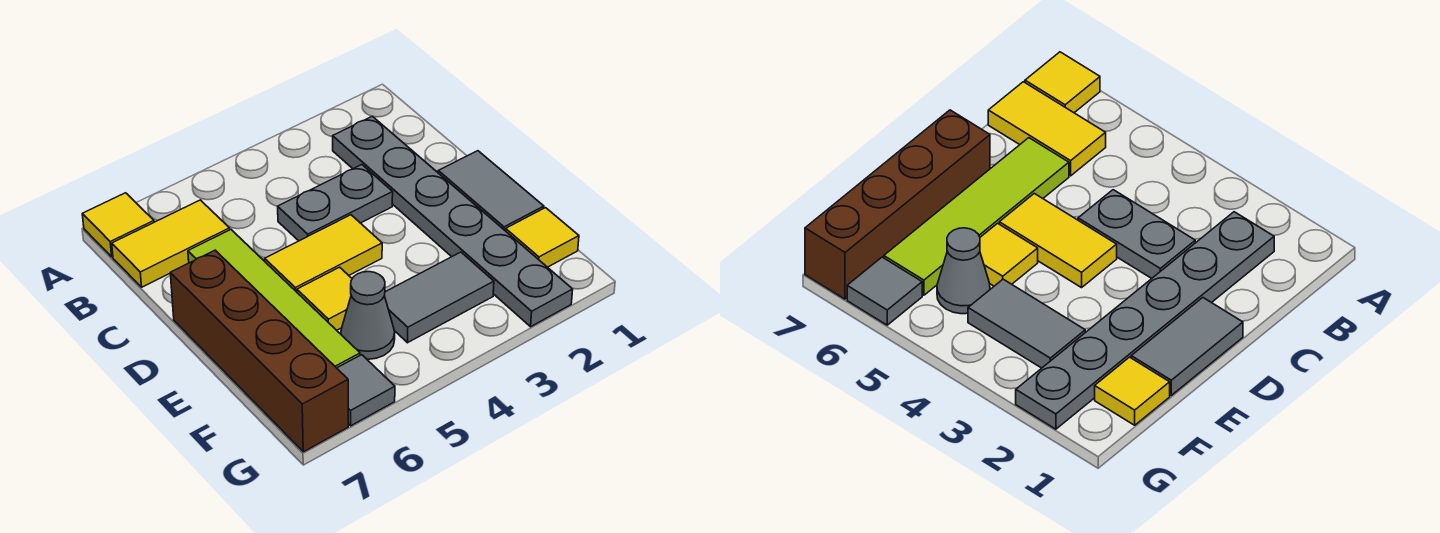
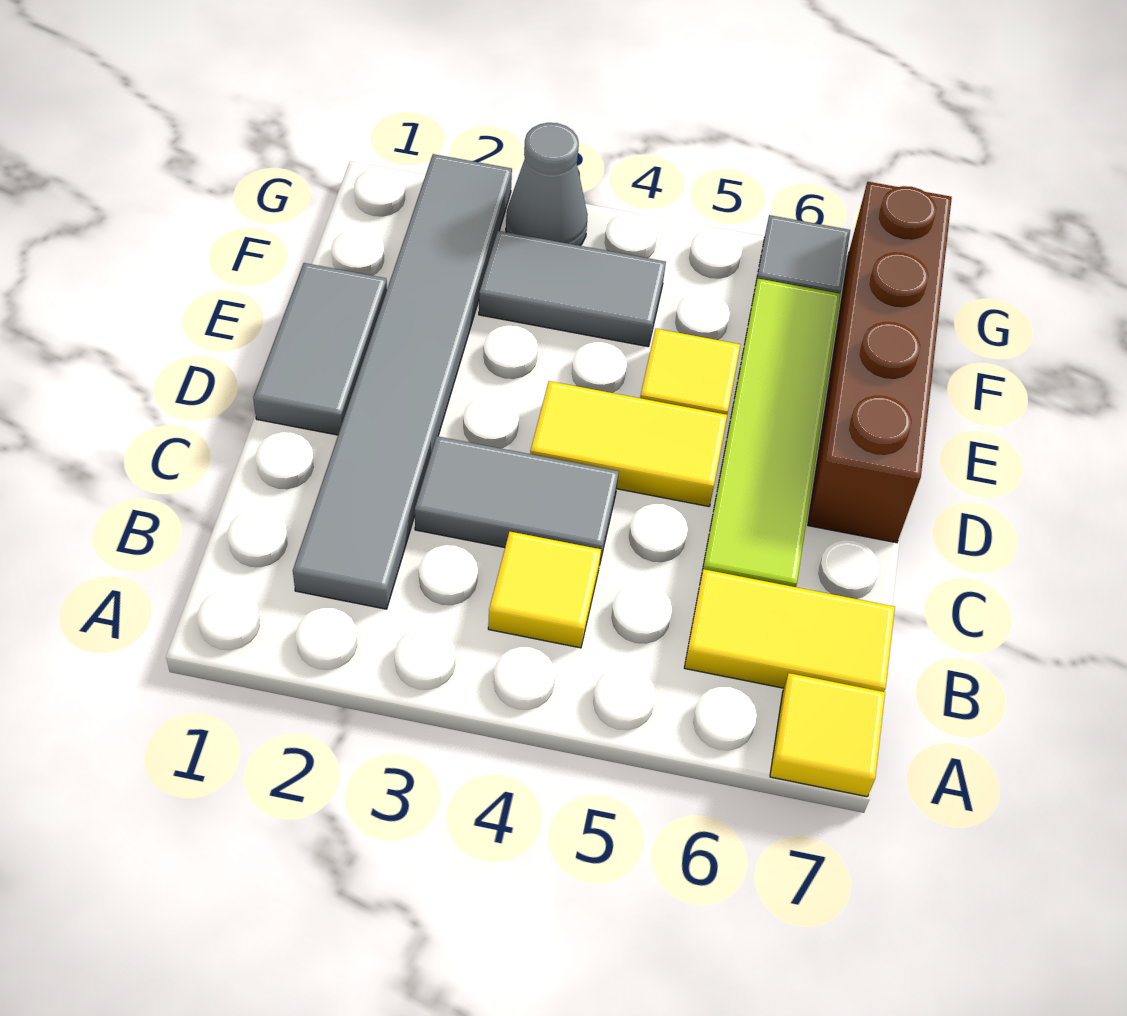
grey plate B2:G2 level 1 -> grey tile B2:G2 level 1
grey plate C3:C4 level 1 -> grey tile C3:C4 level 1
yellow tile F1 level 1 -> yellow tile B4 level 1
grey cone F5 level 1 -> grey cone G3 level 1

